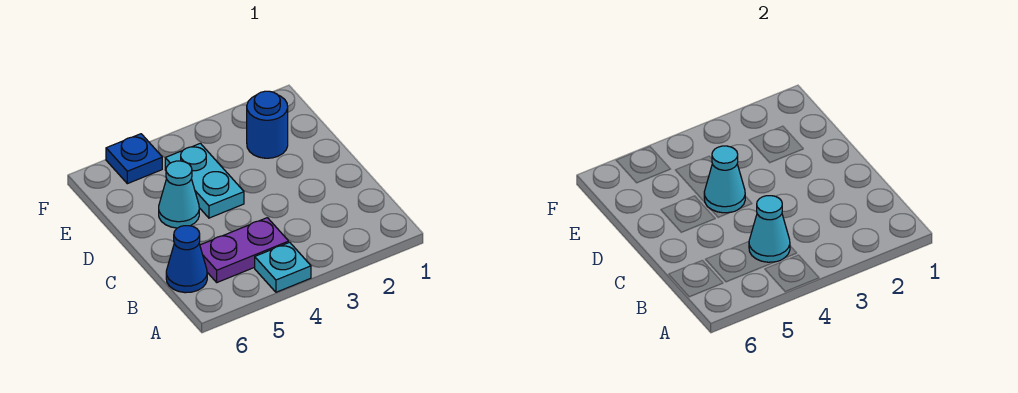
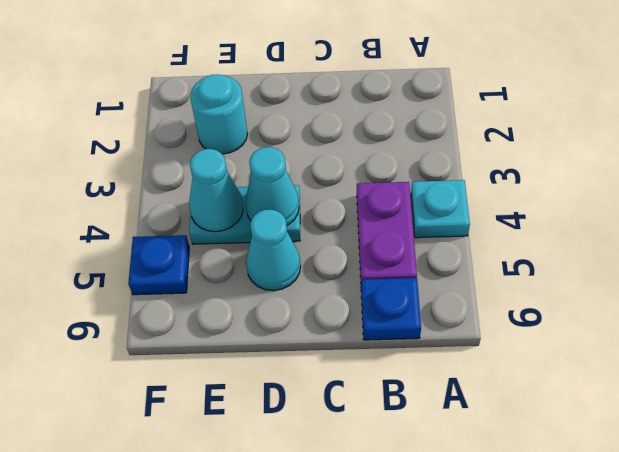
cyan cone B4 level 2 -> cyan cone E4 level 2
blue cone B6 level 1 -> blue plate B6 level 1
blue round brick E2 level 1 -> cyan round brick E2 level 1

